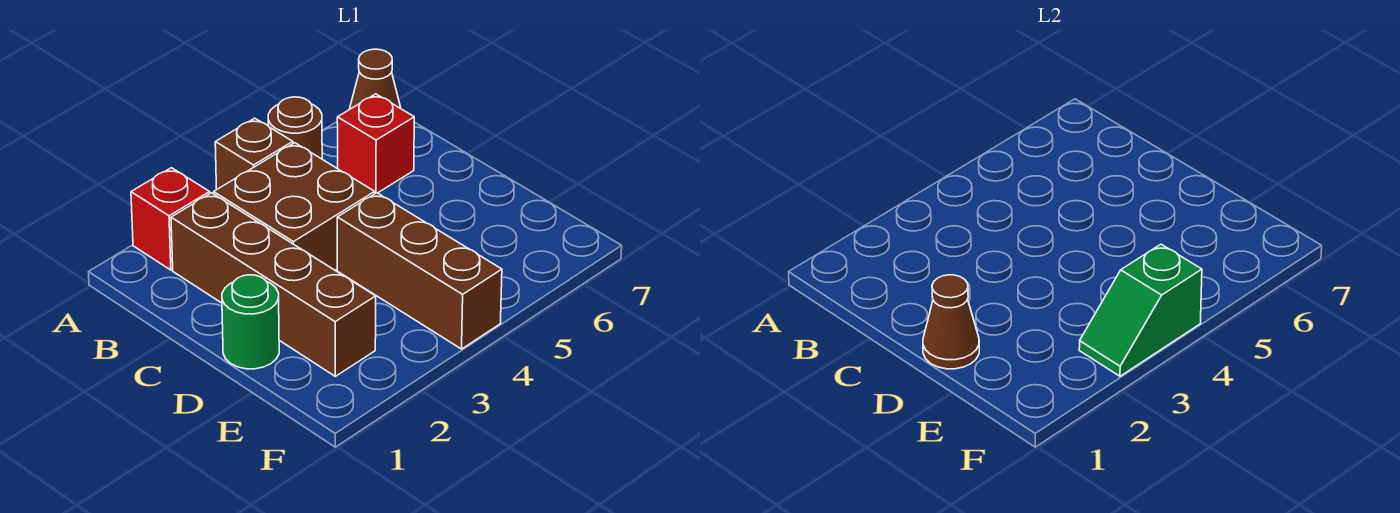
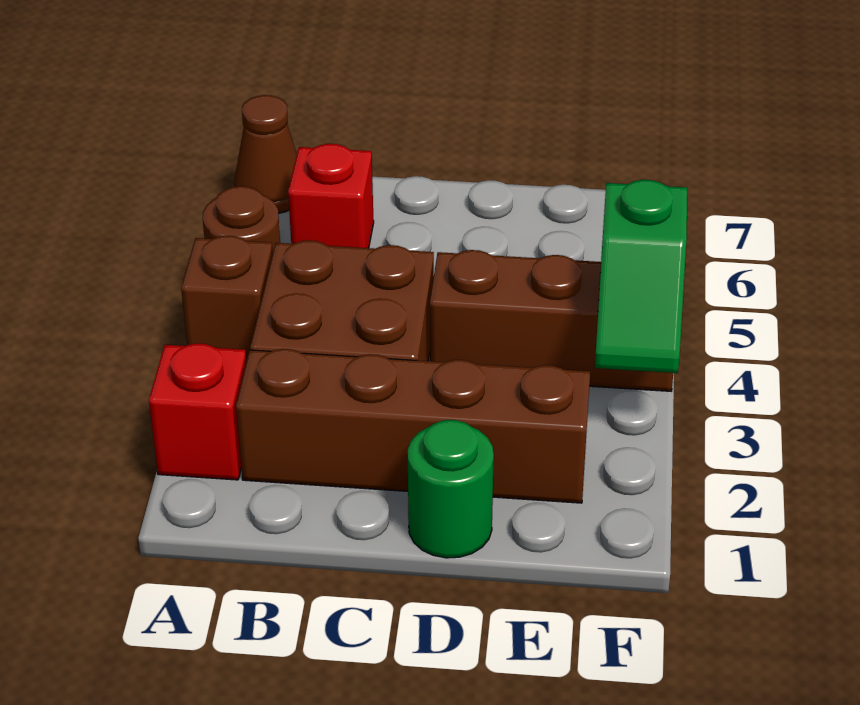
brown cone D1 level 2 -> none

